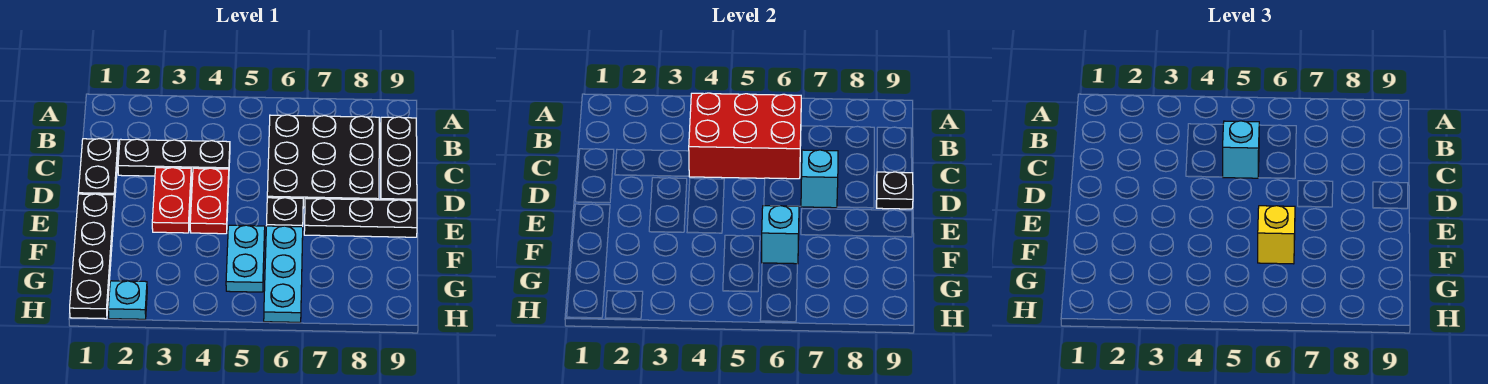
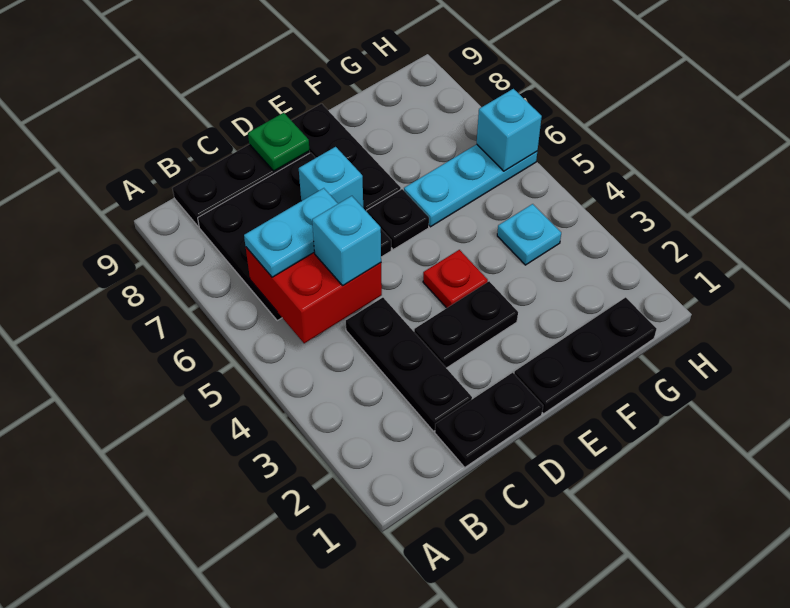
red brick B4:C6 level 2 -> red brick B5:C6 level 2
red plate D3:E3 level 1 -> black plate D3:E3 level 1
red plate D4:E4 level 1 -> red plate E4 level 1
black plate D9 level 2 -> green plate D9 level 2
black plate E1:H1 level 1 -> black plate E1:G1 level 1
cyan plate F5:G5 level 1 -> cyan plate B6:C6 level 3
cyan brick F6 level 2 -> cyan brick H6 level 2
yellow brick F6 level 3 -> none
cyan plate H2 level 1 -> cyan plate G4 level 1

